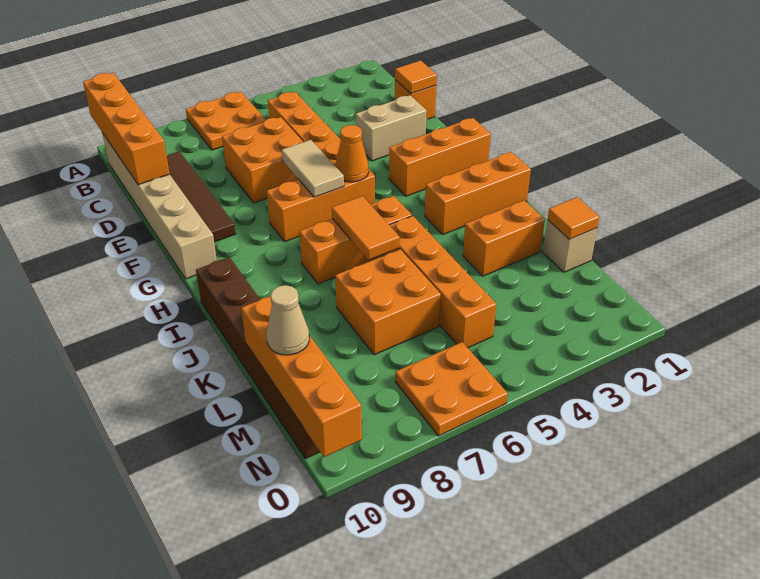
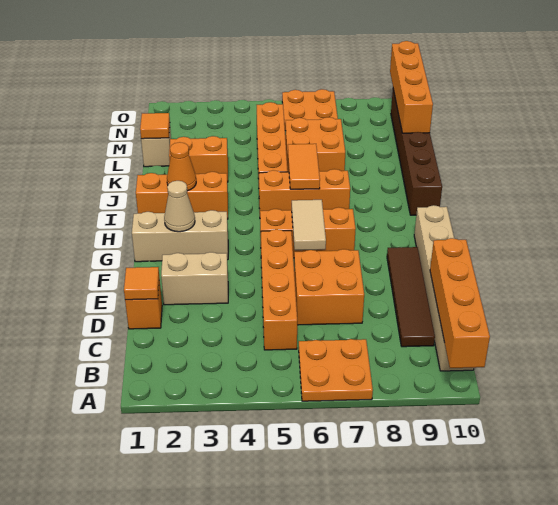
orange brick G1:G3 level 1 -> tan brick G1:G3 level 1
orange cone G5 level 2 -> orange cone I2 level 2
tan cone M10 level 3 -> tan cone G2 level 2

